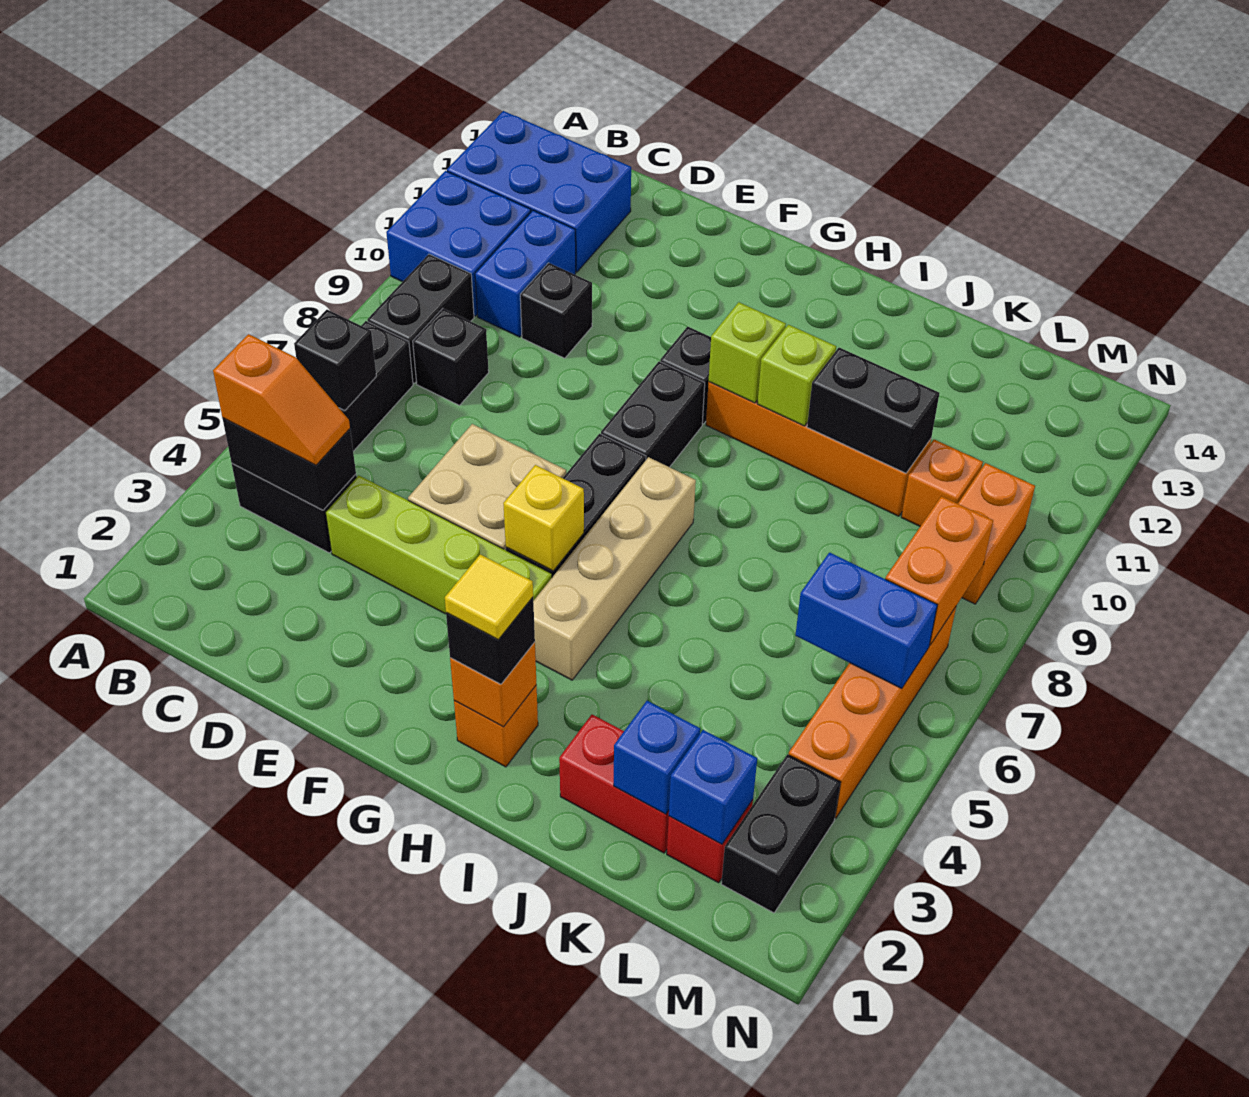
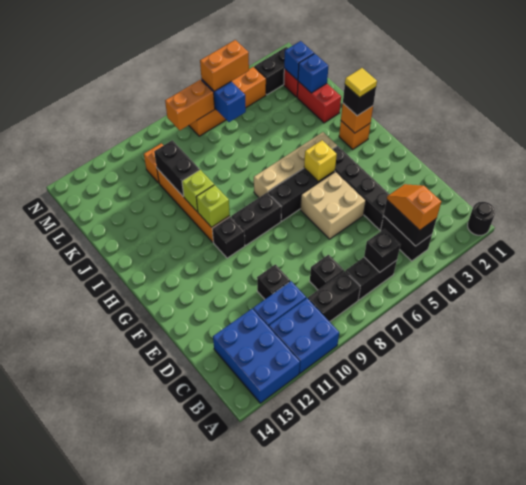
none -> black round brick A1 level 1
lime brick D4:G4 level 1 -> black brick D4:G4 level 1
orange brick M9:M10 level 1 -> orange brick M5:M6 level 3

